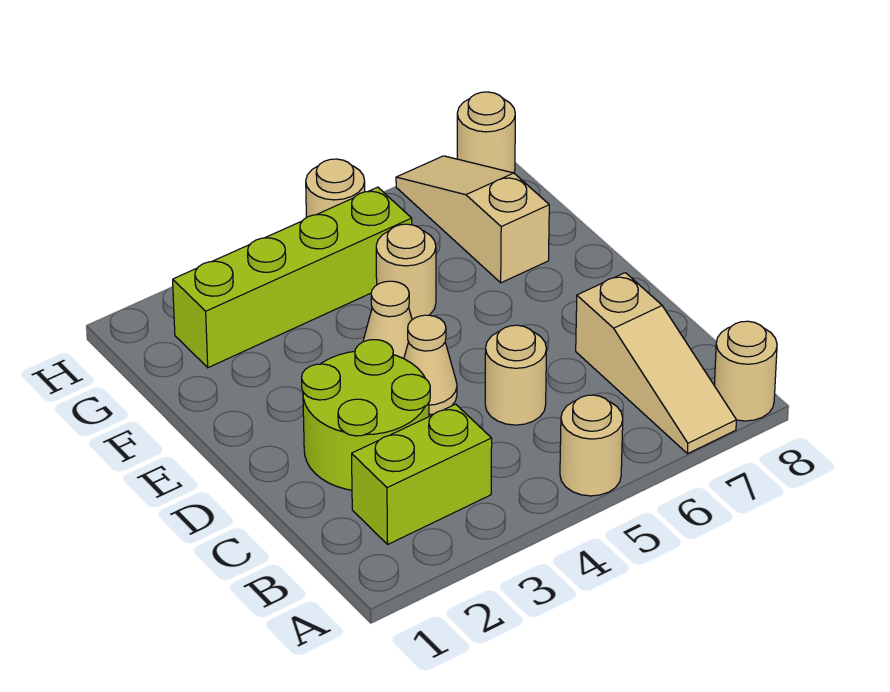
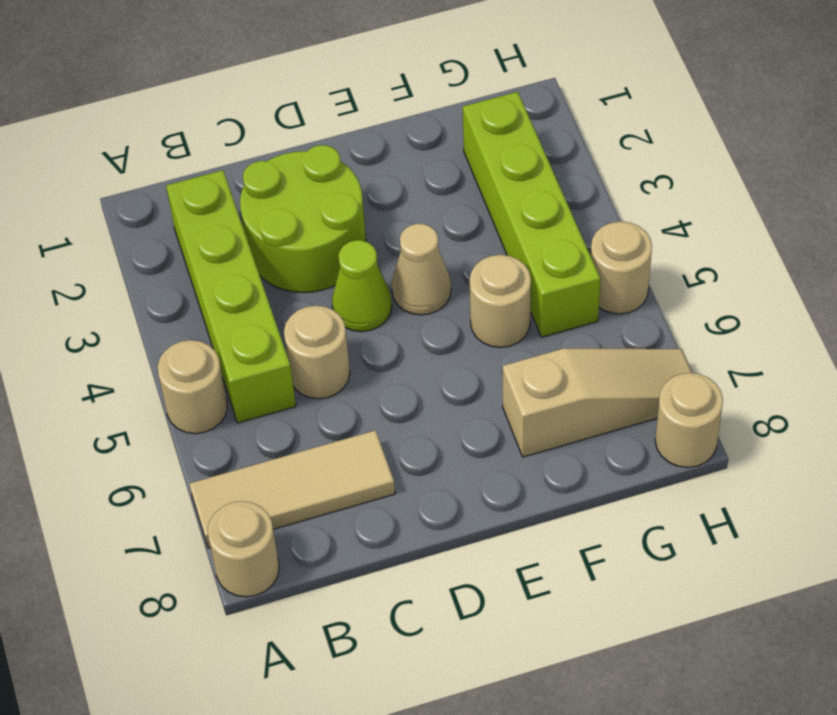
tan slope A7:C7 level 1 top C -> tan tile A7:C7 level 1
lime brick B2:B3 level 1 -> lime brick B2:B5 level 1
tan cone D4 level 1 -> lime cone D4 level 1

